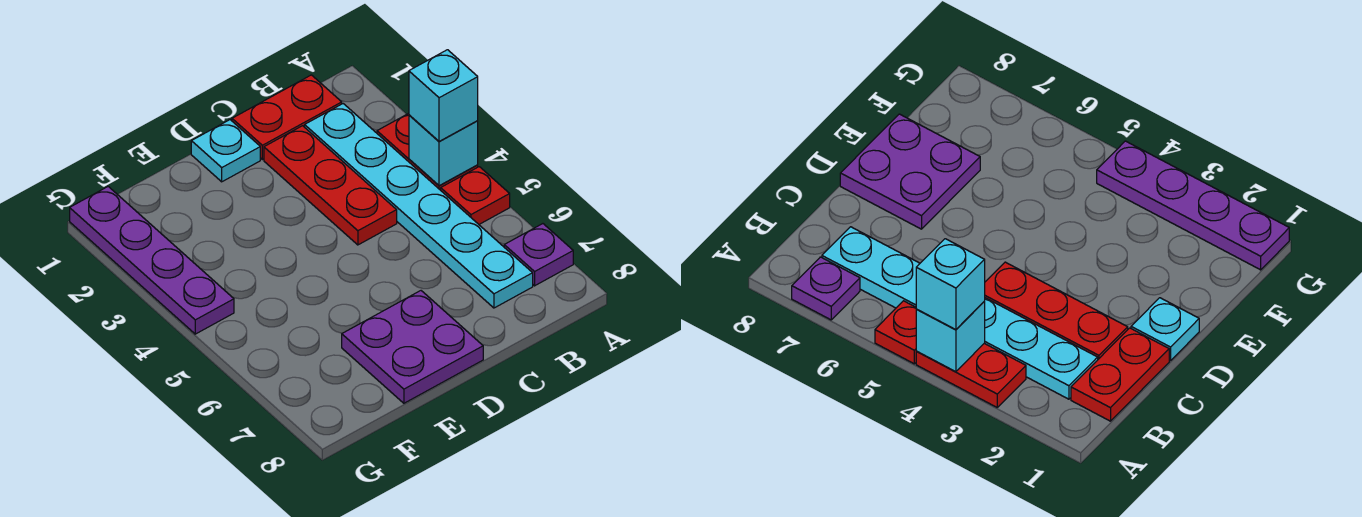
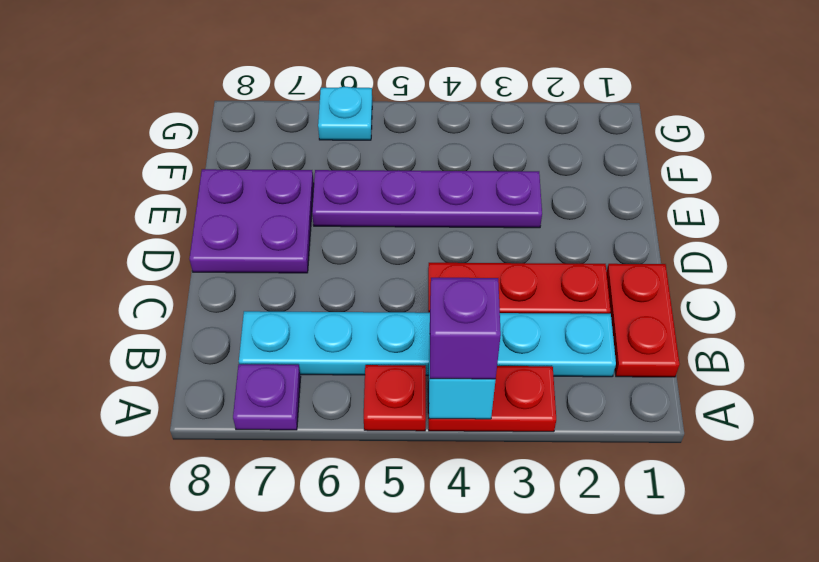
cyan brick A4 level 3 -> purple brick A4 level 3
cyan plate D1 level 1 -> cyan plate G6 level 1
purple plate G1:G4 level 1 -> purple plate E3:E6 level 1

